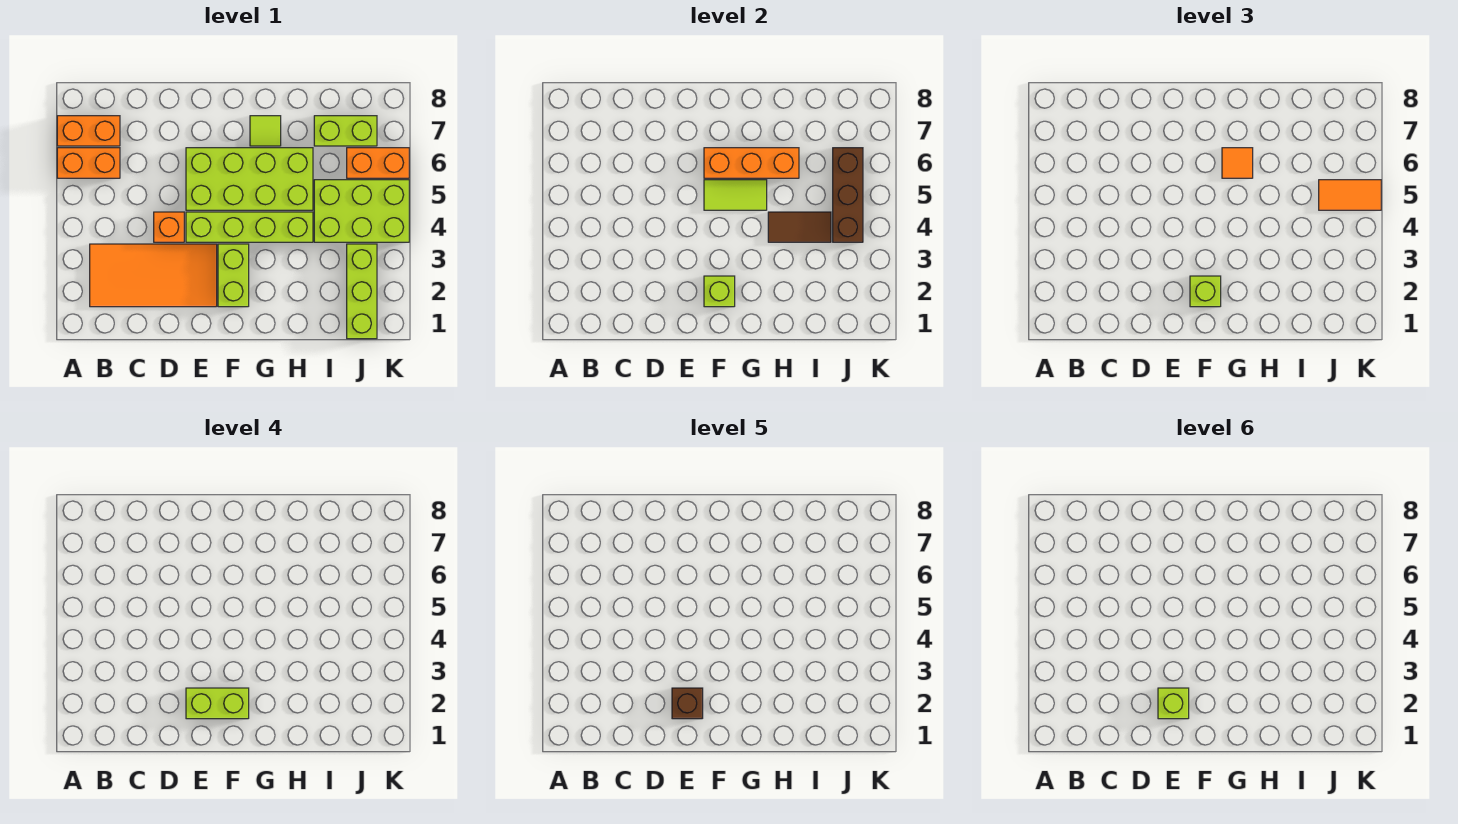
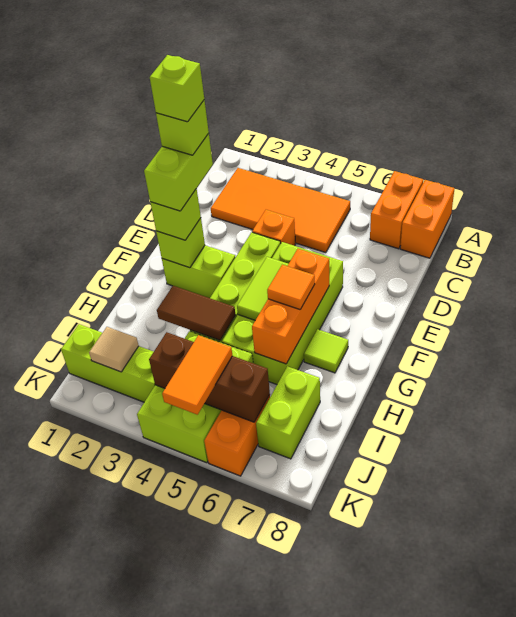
orange brick A6:B6 level 1 -> orange brick A8:B8 level 1
orange tile B2:E3 level 1 -> orange tile B2:C5 level 1
brown brick E2 level 5 -> lime brick E2 level 5
brown tile H4:I4 level 2 -> brown tile H3:H4 level 2
none -> tan tile J2 level 2

